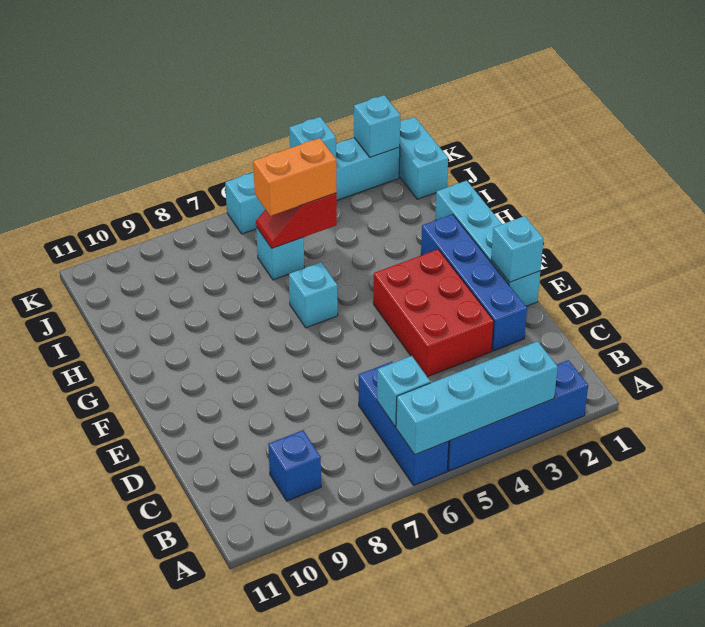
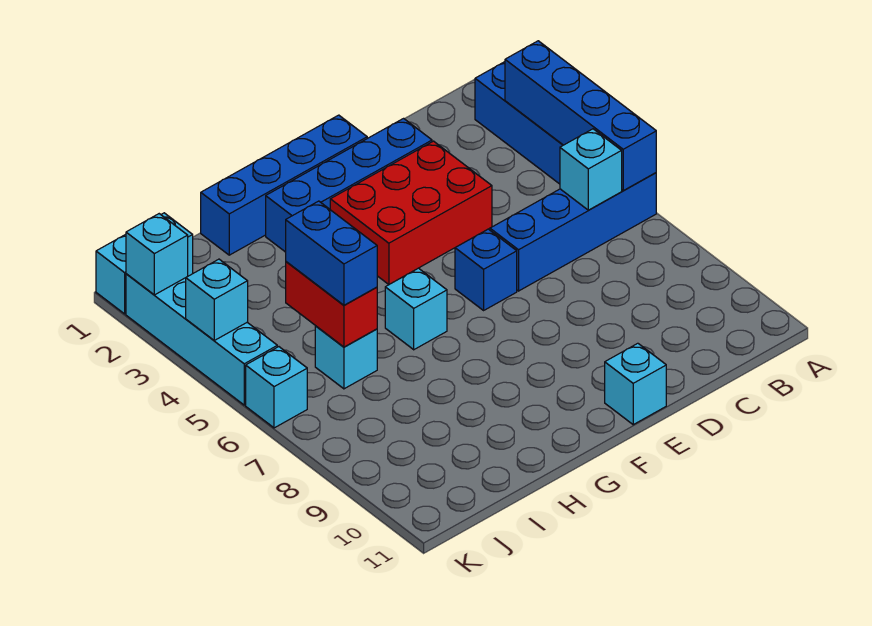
cyan brick A3:A6 level 2 -> blue brick A3:A6 level 2
blue brick A6:C6 level 1 -> blue brick A6:D6 level 1
blue brick B9 level 1 -> blue brick E6 level 1
cyan brick E1:H1 level 1 -> blue brick E1:H1 level 1
cyan brick E1 level 2 -> cyan brick E11 level 1
red slope I5:I6 level 2 top 5 -> red brick I5:I6 level 2
orange brick I5:I6 level 3 -> blue brick I5:I6 level 3

